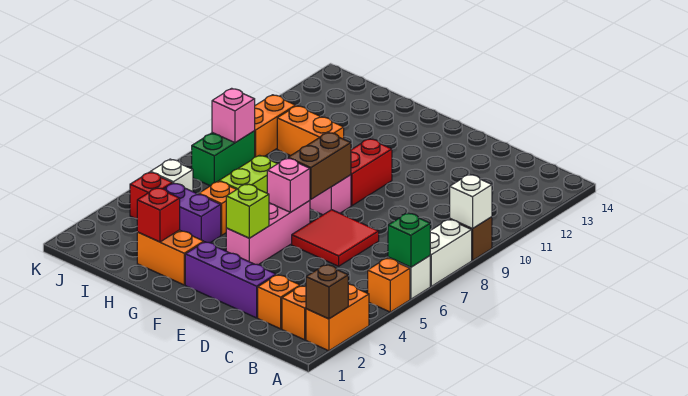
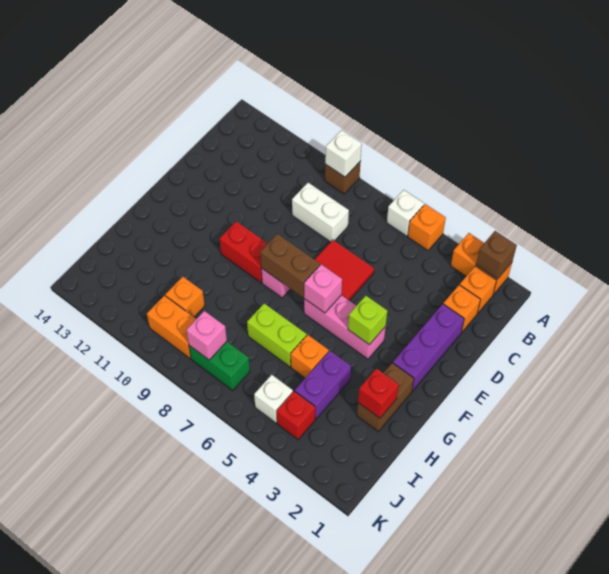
green brick A6 level 2 -> none
white brick A7:A8 level 1 -> white brick C8:C9 level 1
orange brick G2:H2 level 1 -> brown brick G2:H2 level 1
orange brick H10:I10 level 1 -> orange brick I10 level 1

